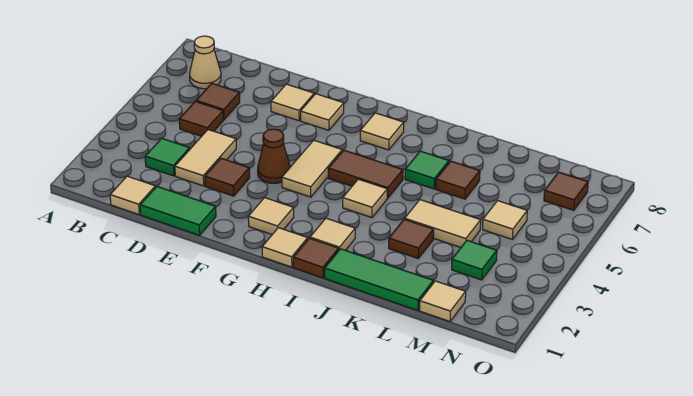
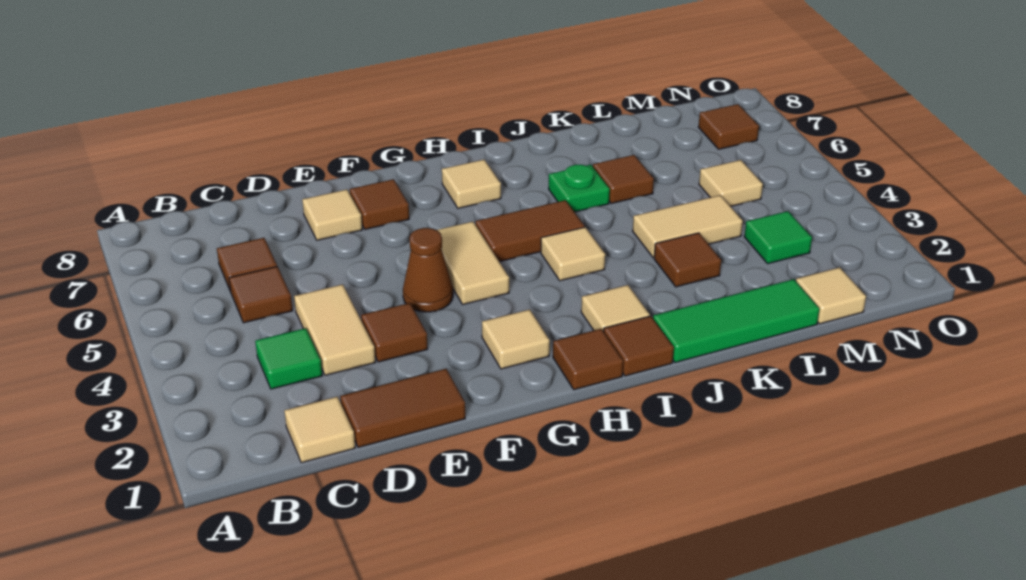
tan cone B7 level 1 -> none
green tile D1:E1 level 1 -> brown tile D1:E1 level 1
tan tile F7 level 1 -> brown tile F7 level 1
tan tile H1 level 1 -> brown tile H1 level 1
green tile J6 level 1 -> green plate J6 level 1

